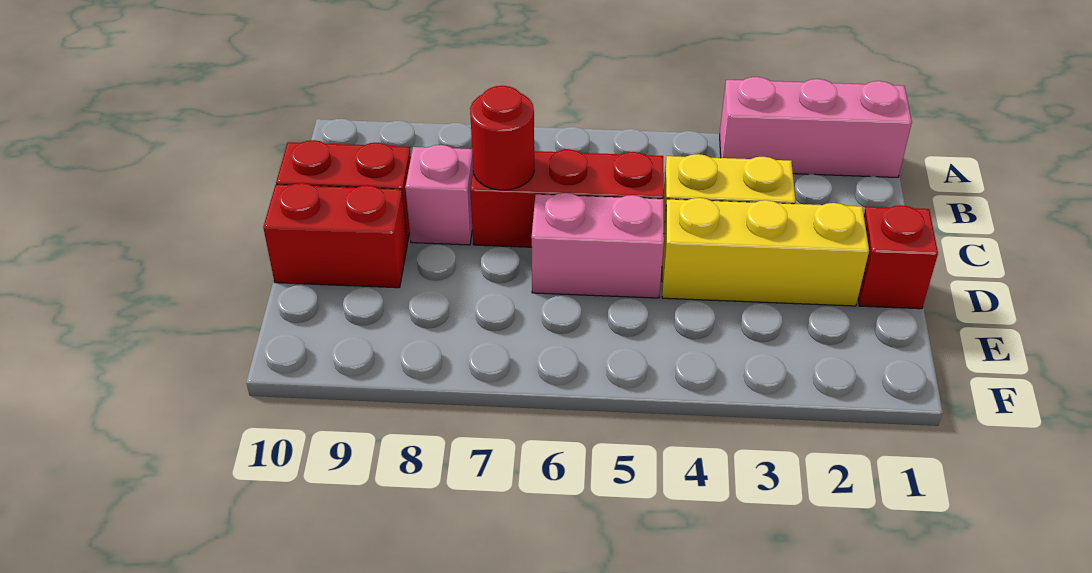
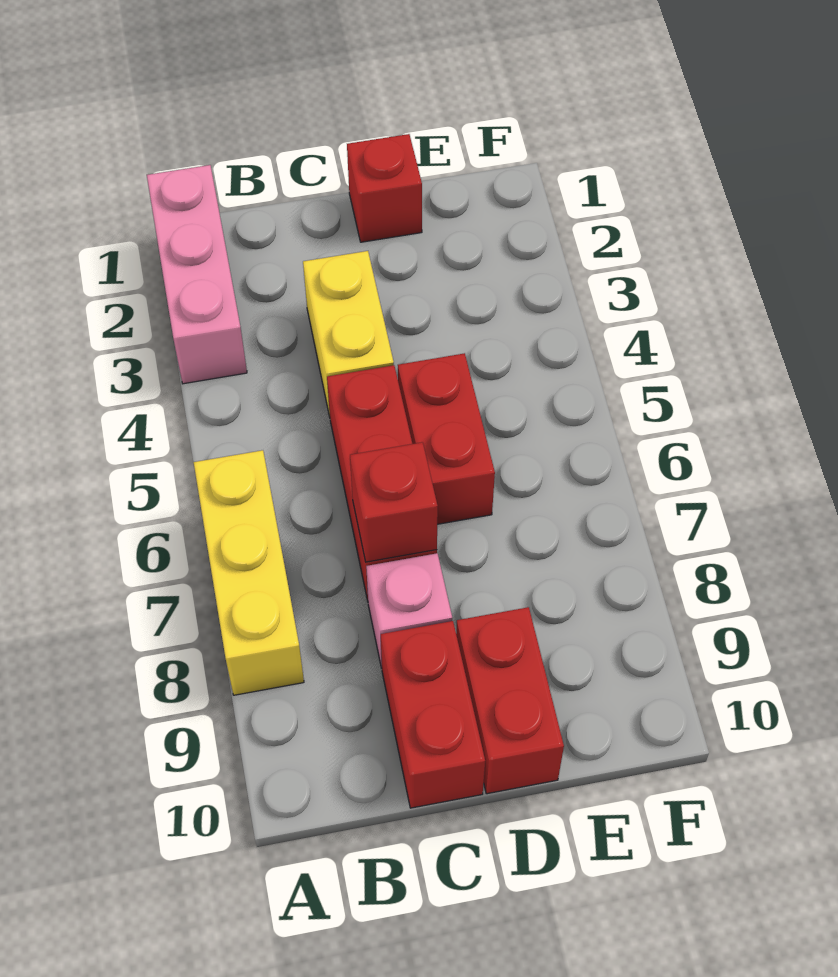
red round brick C7 level 2 -> red brick C7 level 2
yellow brick D2:D4 level 1 -> yellow brick A6:A8 level 1
pink brick D5:D6 level 1 -> red brick D5:D6 level 1

